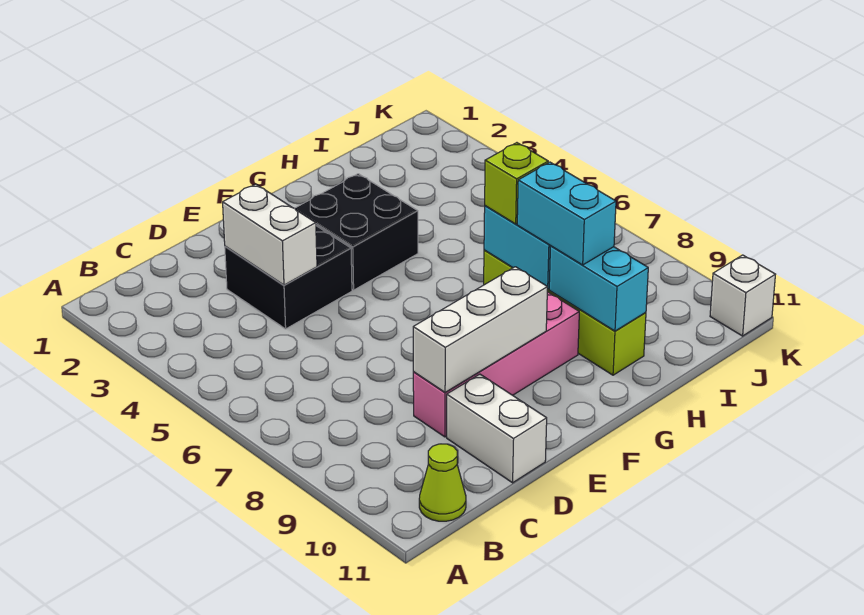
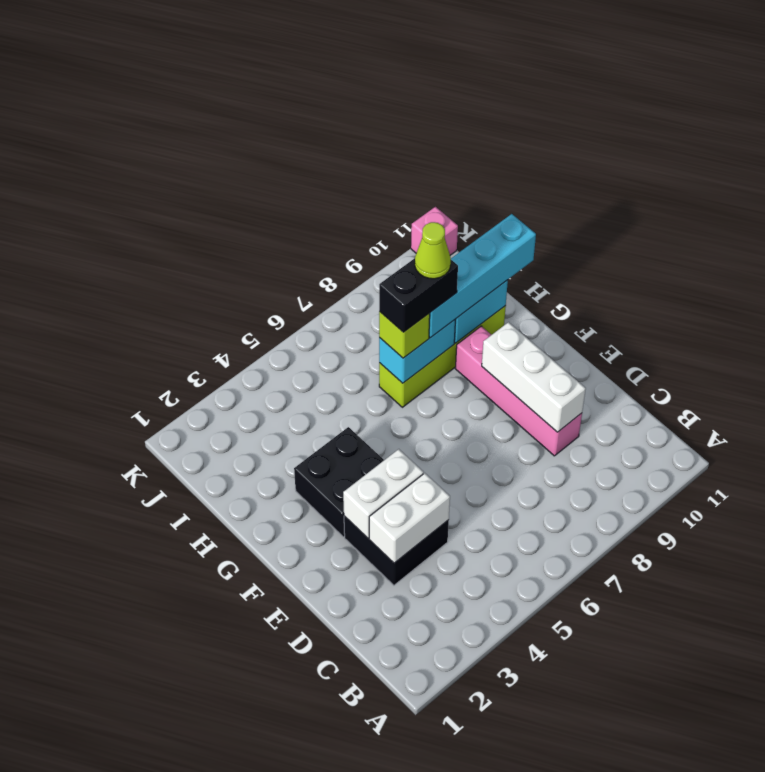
lime cone B11 level 1 -> lime cone H8 level 5
white brick D10:D11 level 1 -> white brick E3:E4 level 2
none -> black brick H7:H8 level 4
cyan brick H8:H9 level 3 -> cyan brick H8:H11 level 3
white brick K11 level 1 -> pink brick K11 level 1

